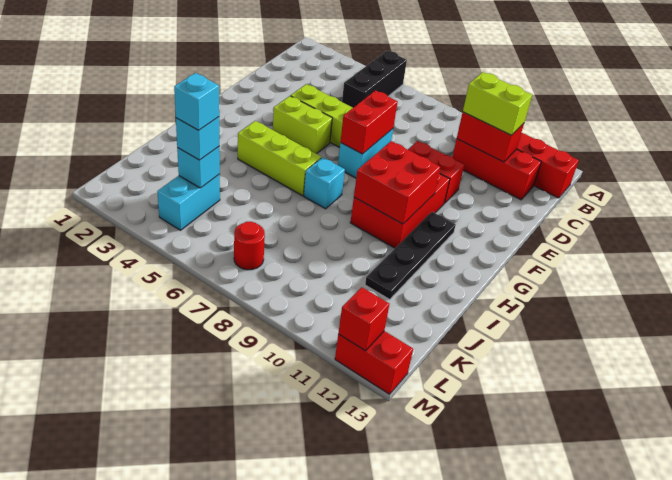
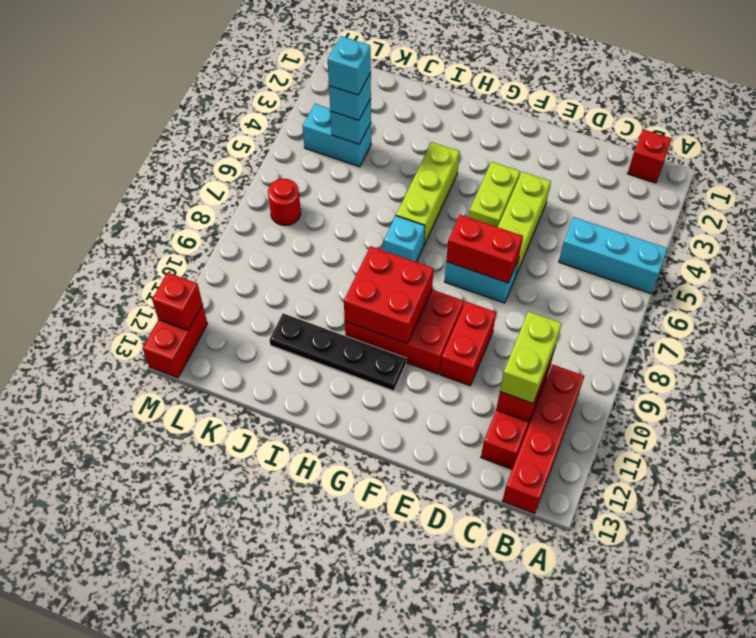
black brick A5:C5 level 1 -> cyan brick A5:C5 level 1
none -> red brick B1 level 1

